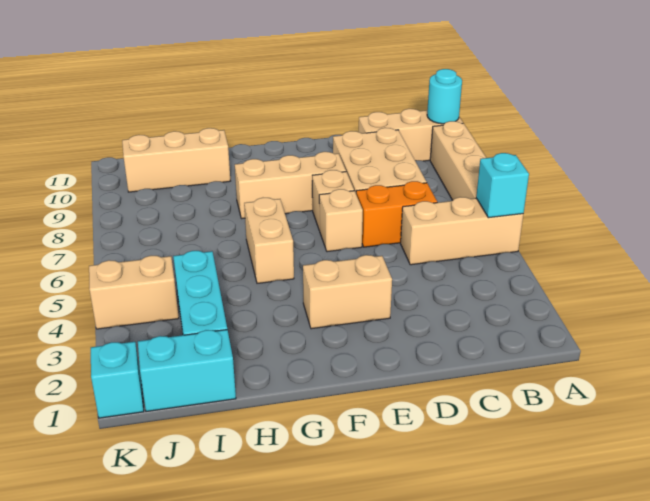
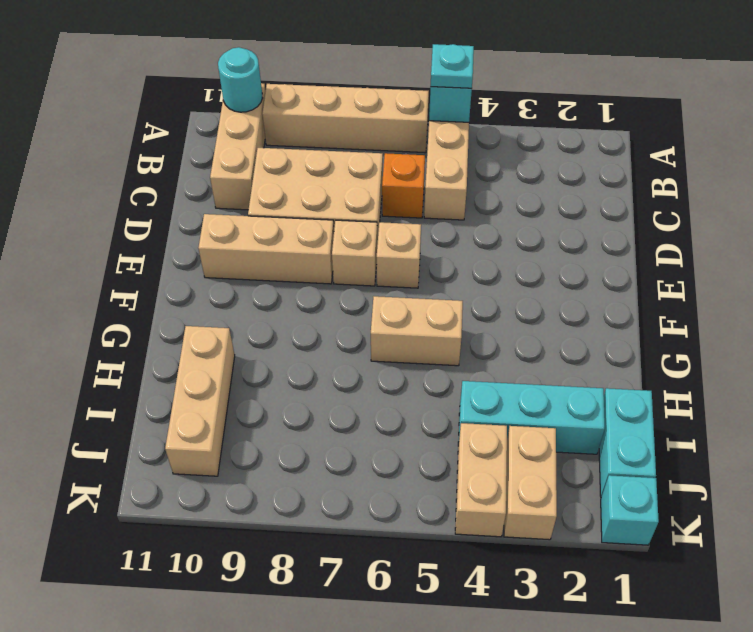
none -> cyan plate A5 level 3
orange brick C6:D6 level 1 -> orange brick C6 level 1
tan brick E3:F3 level 1 -> tan brick J3:K3 level 1
tan brick E8:G8 level 1 -> tan brick E8:E10 level 1

